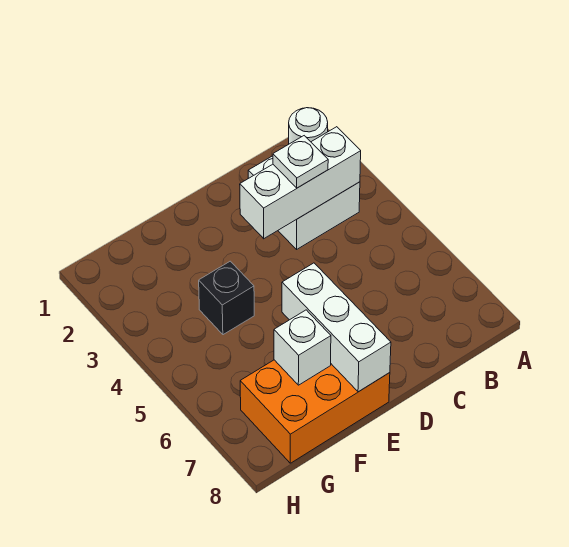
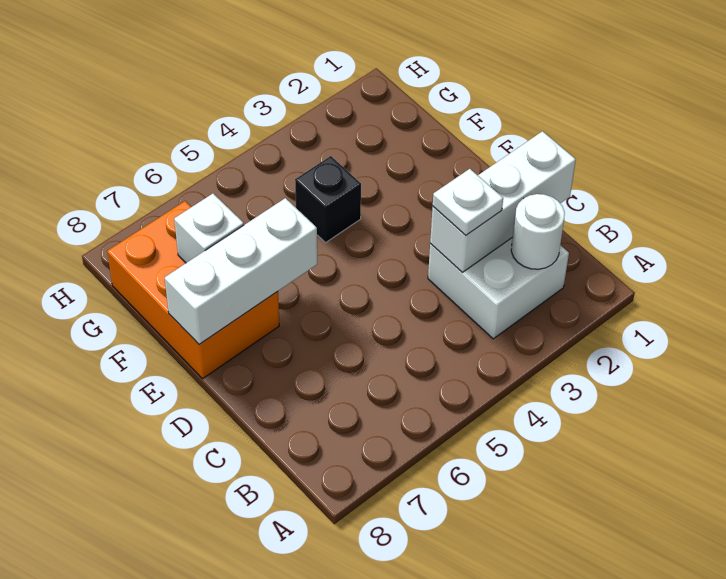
white brick B3:D3 level 2 -> white brick C1:C3 level 2

